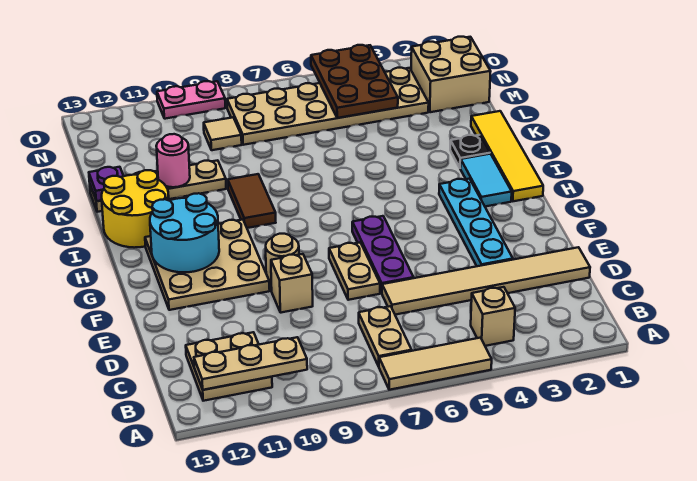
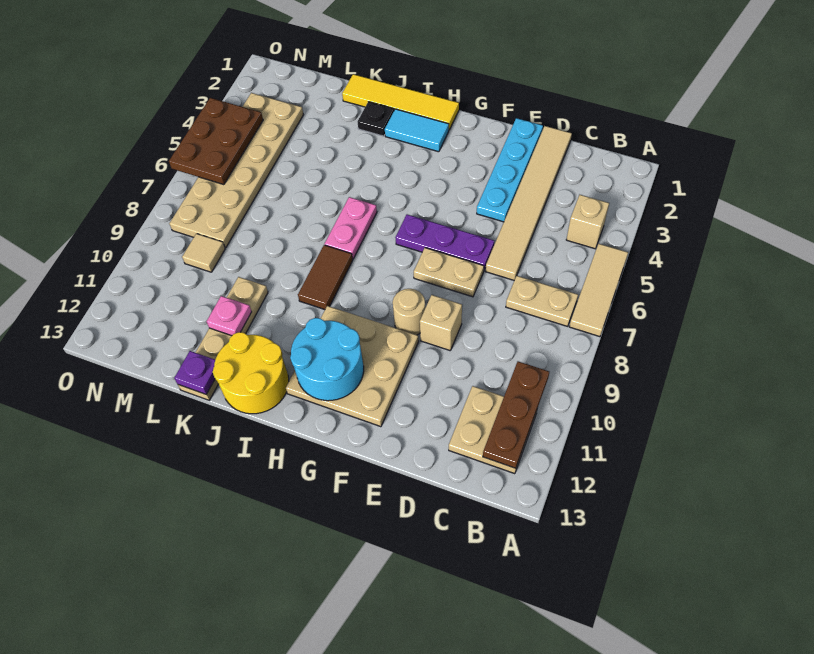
tan plate B10:B12 level 2 -> brown plate B10:B12 level 2
cyan plate E3:H3 level 1 -> cyan plate E1:E4 level 1
brown tile I9:J9 level 1 -> brown tile I8:I9 level 1
pink round brick K11 level 2 -> pink plate K11 level 2
tan brick M1:N2 level 1 -> none
brown plate M4:O5 level 2 -> brown plate N4:O6 level 2
pink plate O9:O10 level 1 -> pink plate I6:I7 level 1

